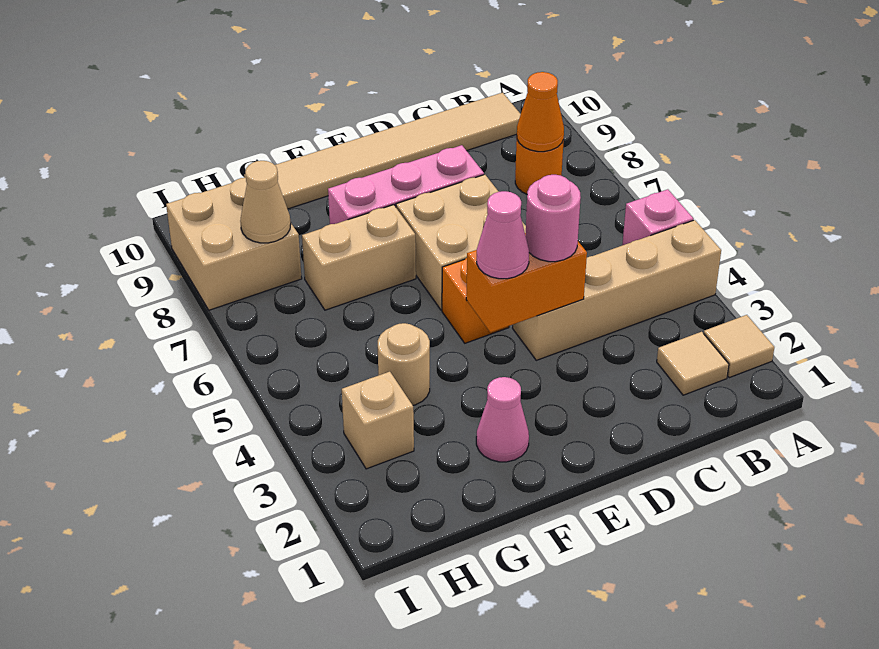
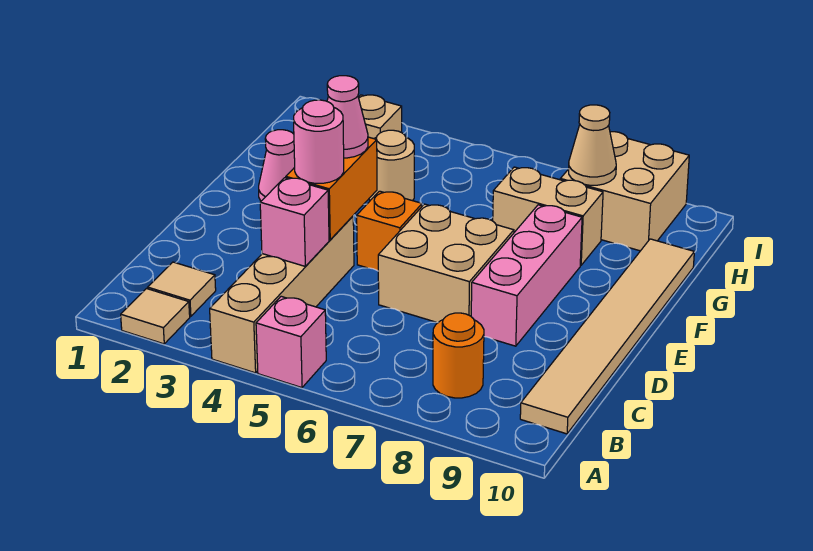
orange cone B8 level 2 -> none
none -> pink brick C4 level 2
tan brick F7:G7 level 1 -> tan brick G7:G8 level 1

